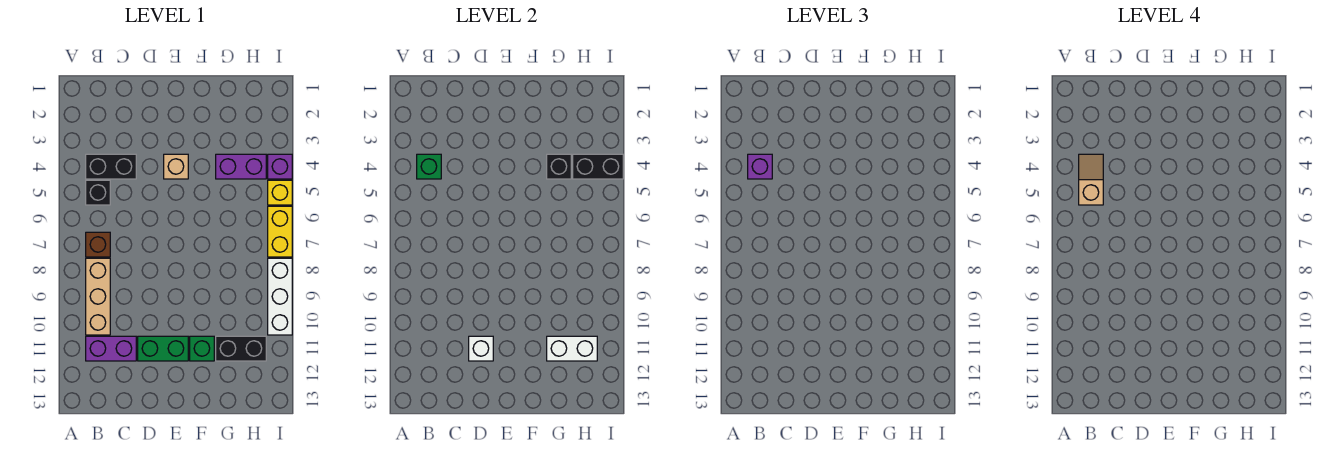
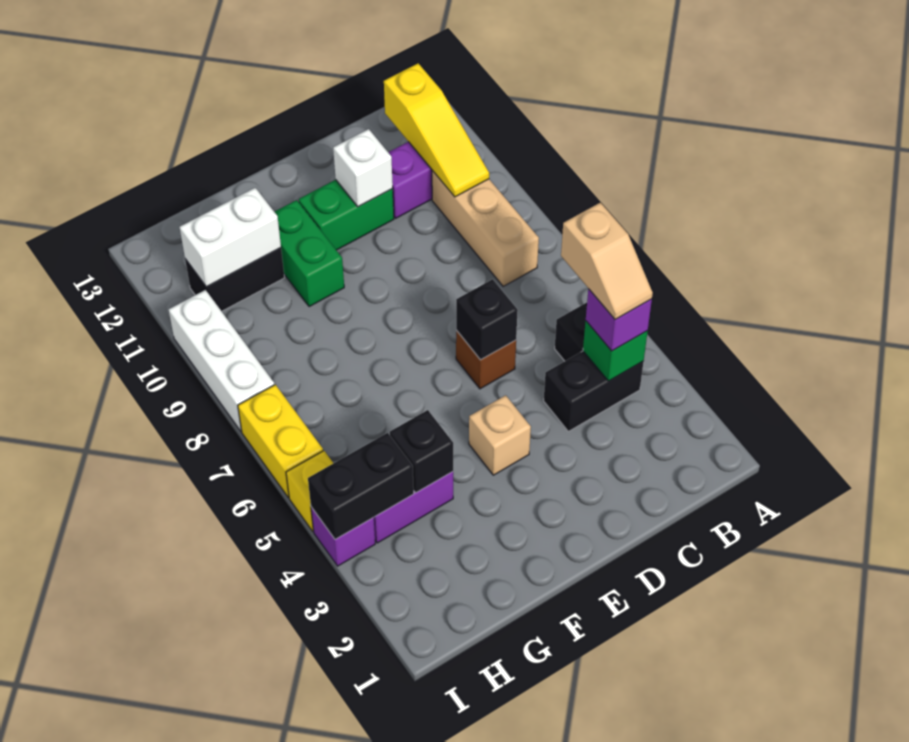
brown brick B7 level 1 -> brown brick D6 level 1
none -> yellow slope B10:B12 level 2 top 12
none -> black brick D6 level 2
green brick F11 level 1 -> green brick F10:F11 level 1

